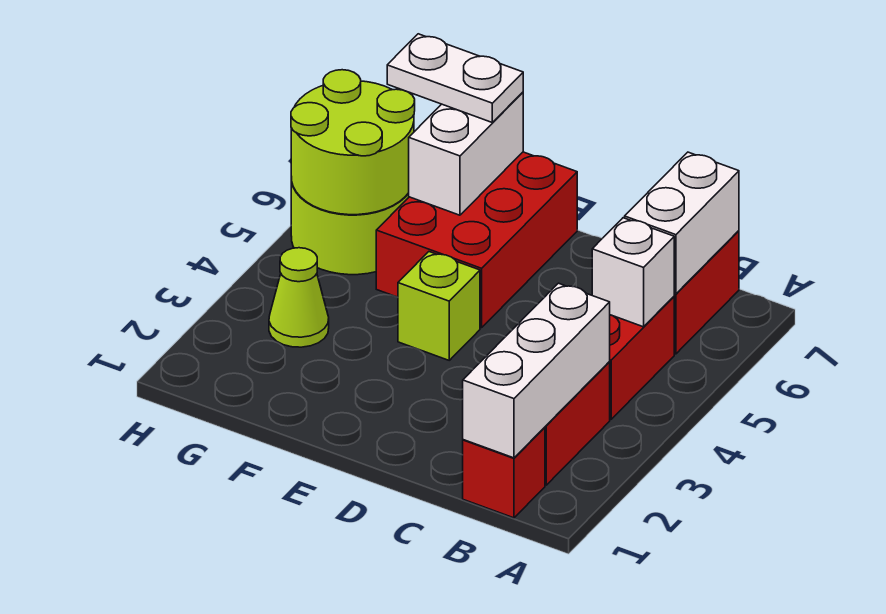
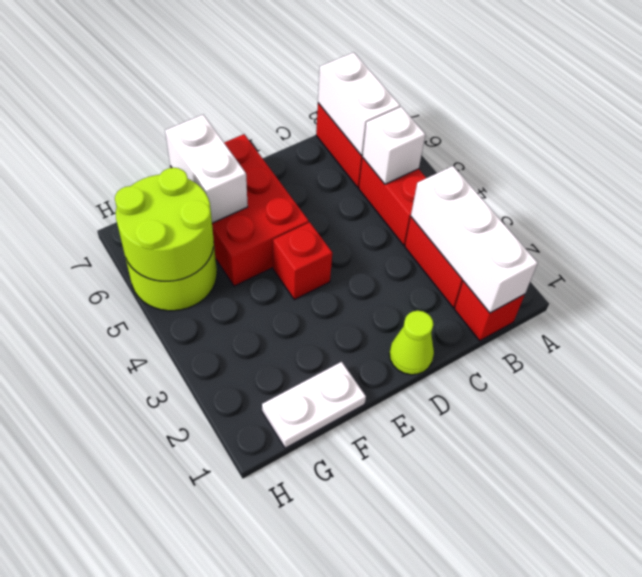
lime brick E4 level 1 -> red brick E4 level 1
white plate F7:G7 level 3 -> white plate F1:G1 level 1
lime cone G3 level 1 -> lime cone D1 level 1

